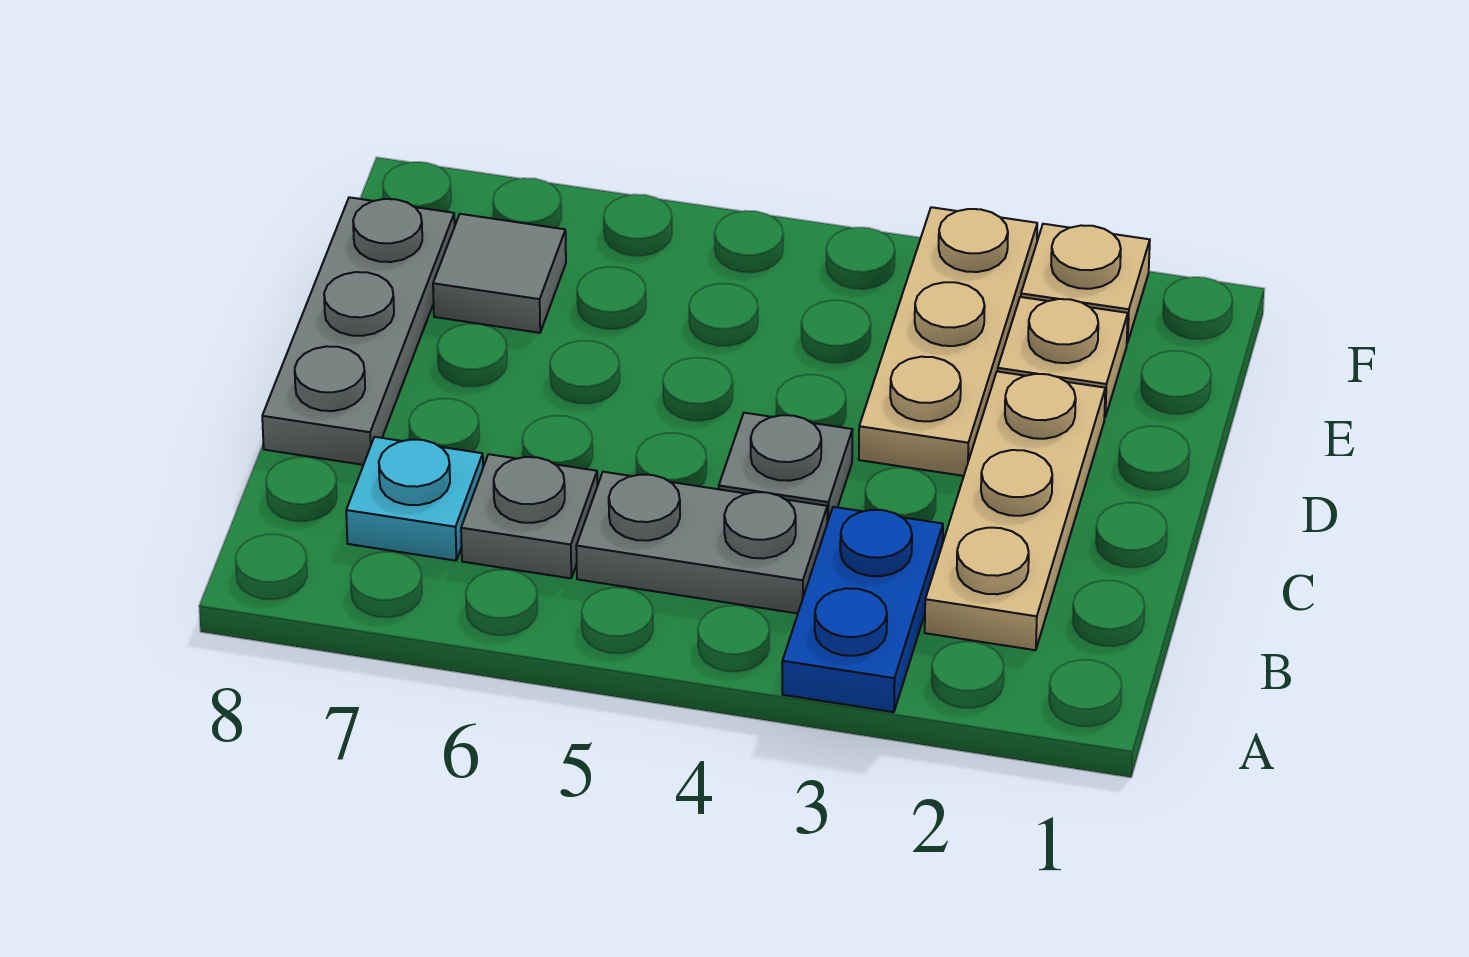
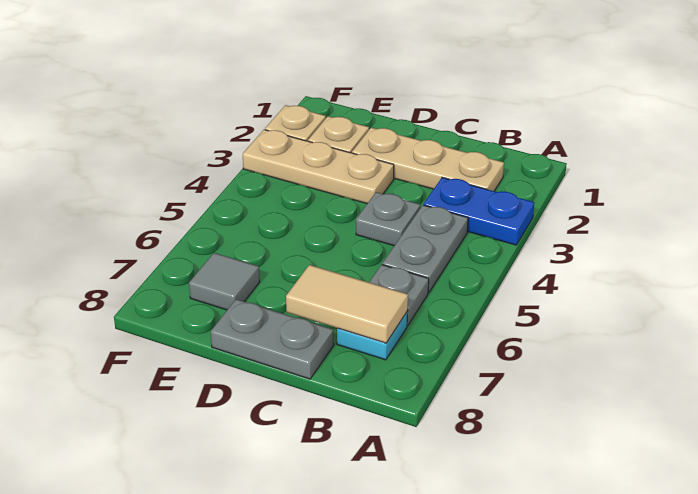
none -> tan tile B7:C7 level 2
grey plate C8:E8 level 1 -> grey plate C8:D8 level 1

